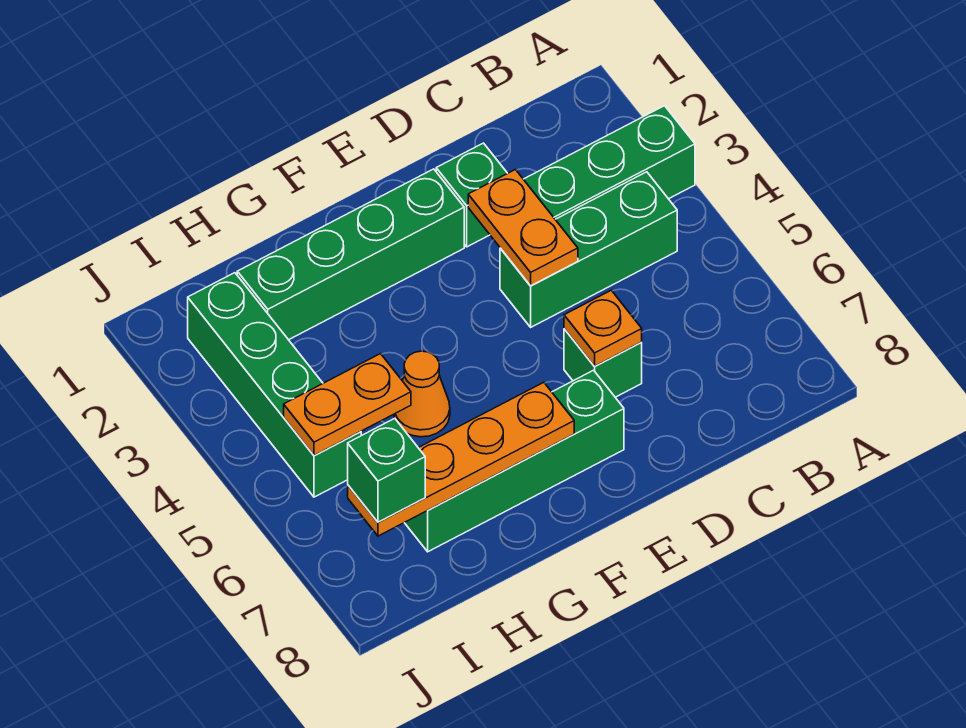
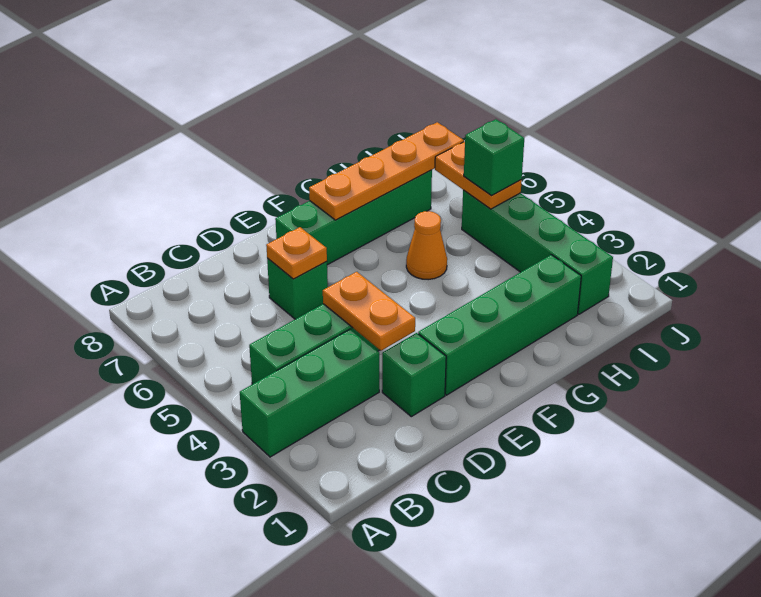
orange plate H5:I5 level 2 -> orange plate I5:I6 level 2
green brick I7 level 3 -> green brick I5 level 3

